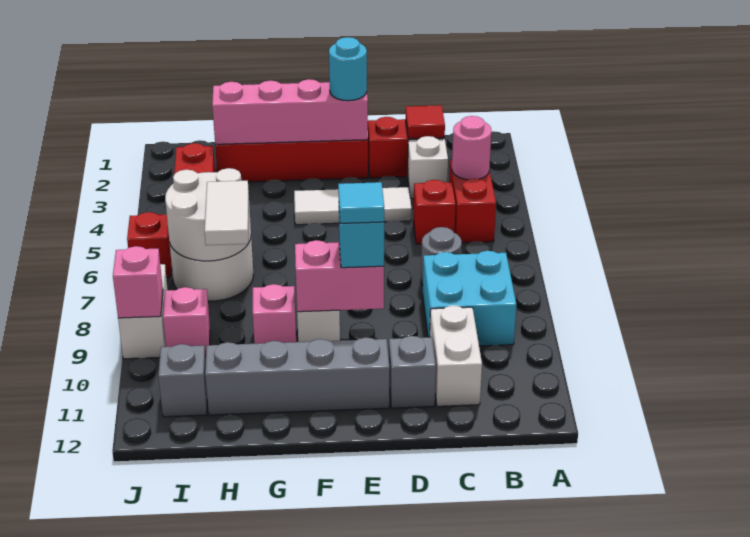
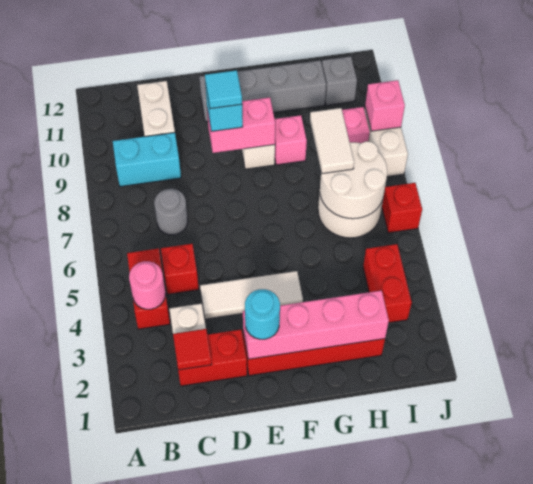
cyan brick B8:C9 level 1 -> cyan brick B9:C9 level 1
grey brick D11 level 1 -> none

